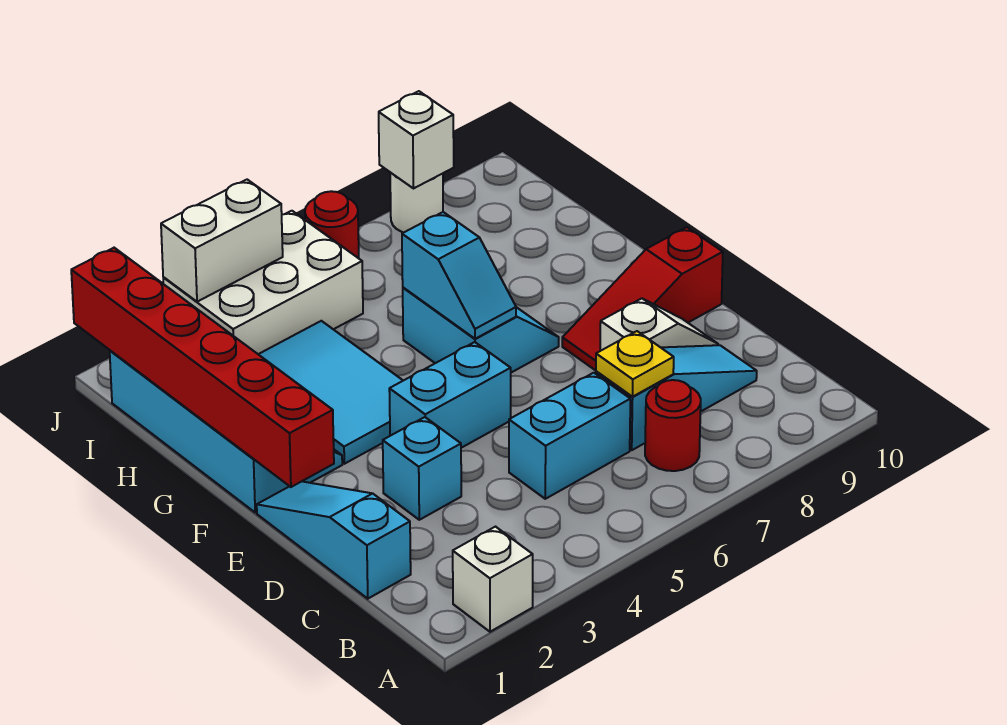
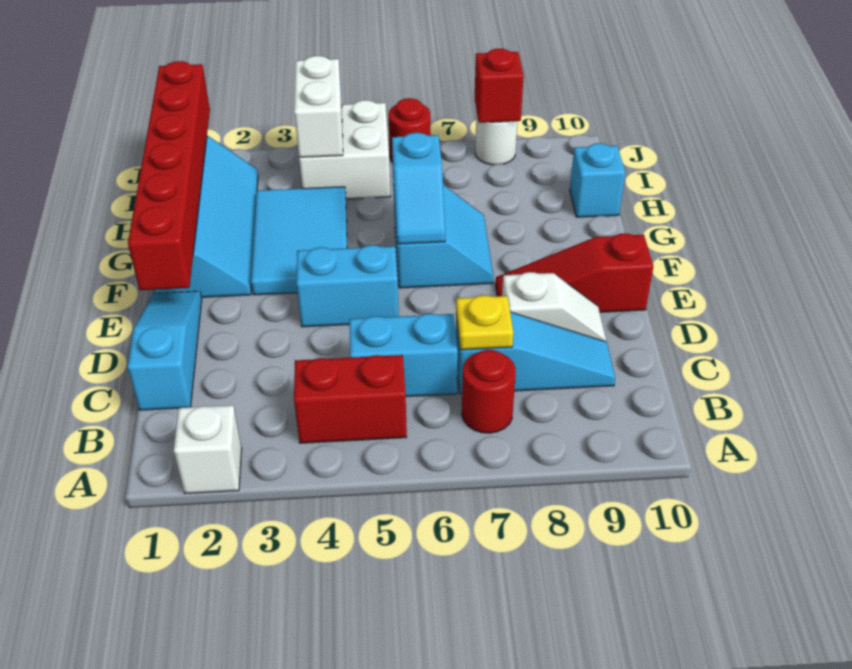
none -> red brick B4:B5 level 1
cyan brick D3 level 1 -> cyan brick H10 level 1
white brick I3:J5 level 1 -> white brick I4:J5 level 1
white brick J3:J4 level 2 -> white brick I4:J4 level 2
white brick J8 level 2 -> red brick J8 level 2

